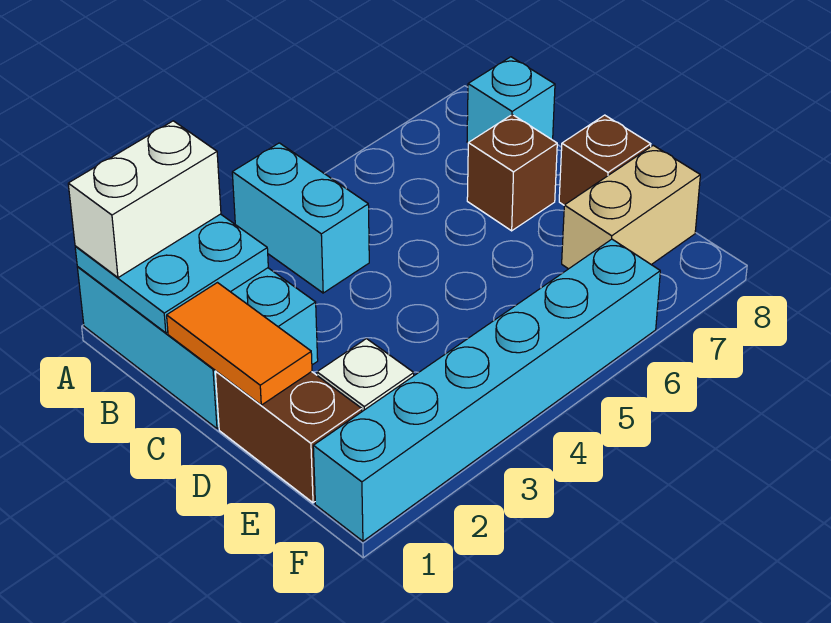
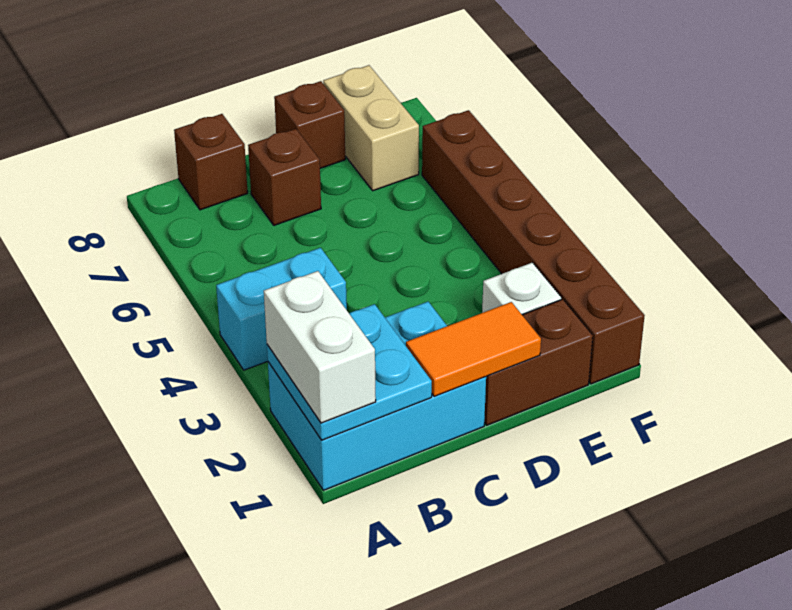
cyan brick B8 level 1 -> brown brick B8 level 1
cyan brick F1:F6 level 1 -> brown brick F1:F6 level 1

